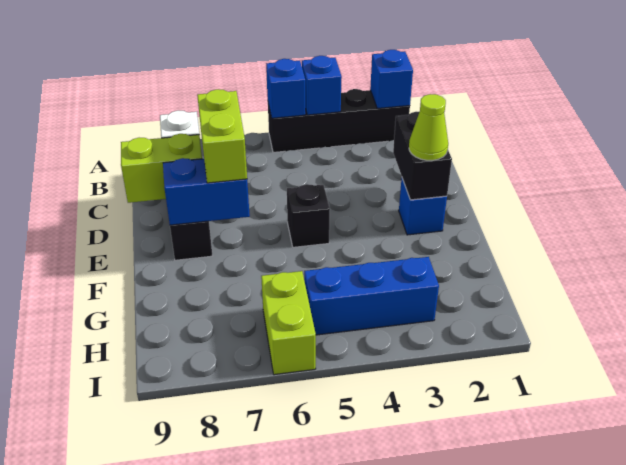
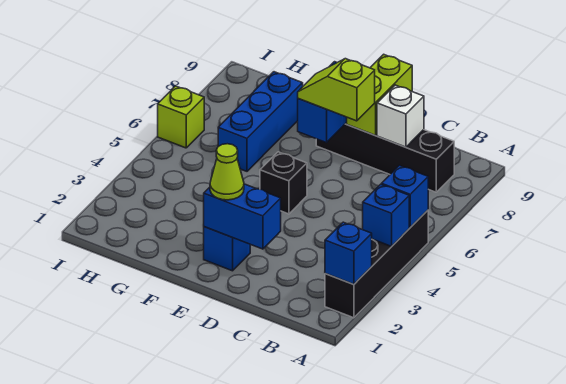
black brick D2:E2 level 2 -> blue brick D2:E2 level 2
lime brick D7:E7 level 3 -> lime slope D7:E7 level 3 top D
blue brick H3:H5 level 1 -> blue brick G6:G8 level 1
lime brick H6:I6 level 1 -> lime brick I6 level 1

